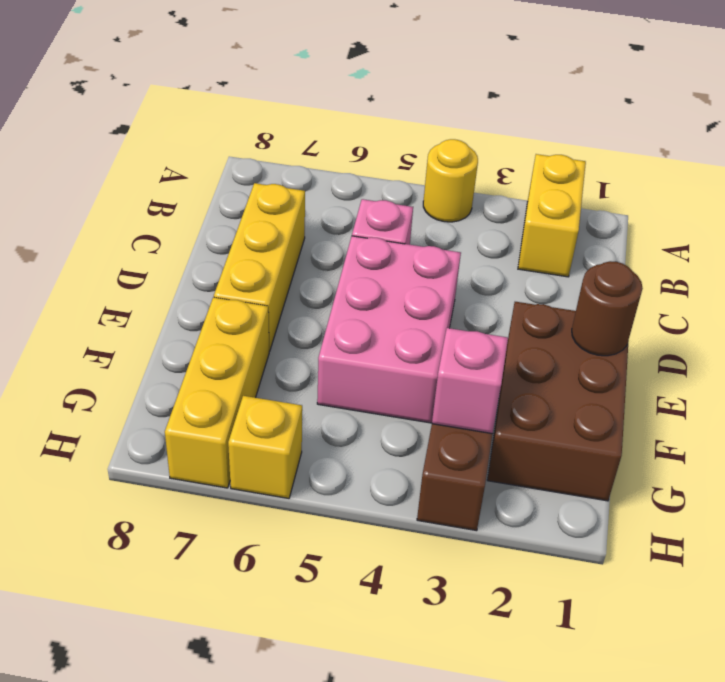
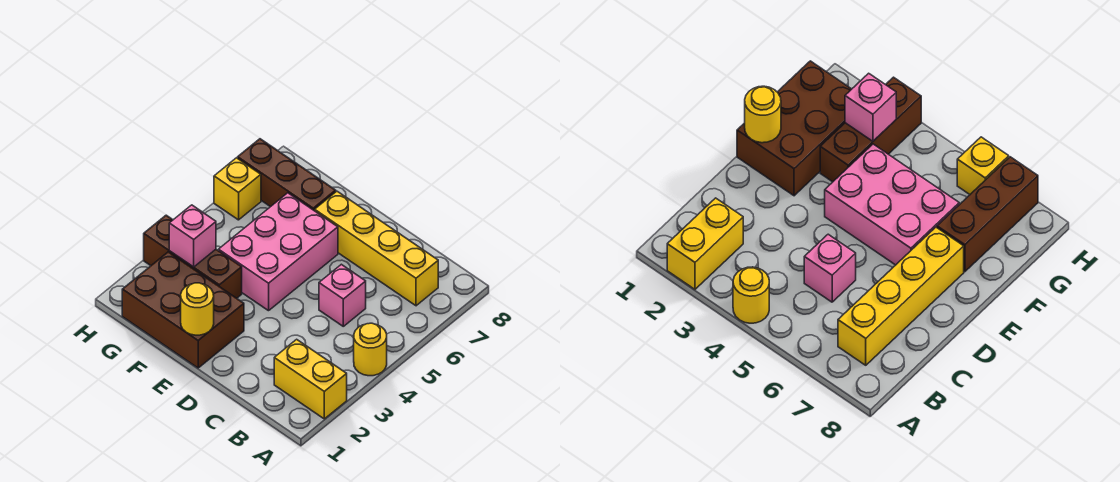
yellow brick C7:E7 level 1 -> yellow brick B7:E7 level 1
pink brick D4:F5 level 1 -> pink brick E4:F6 level 1
brown round brick E1 level 2 -> yellow round brick E1 level 2
yellow brick F7:H7 level 1 -> brown brick F7:H7 level 1

